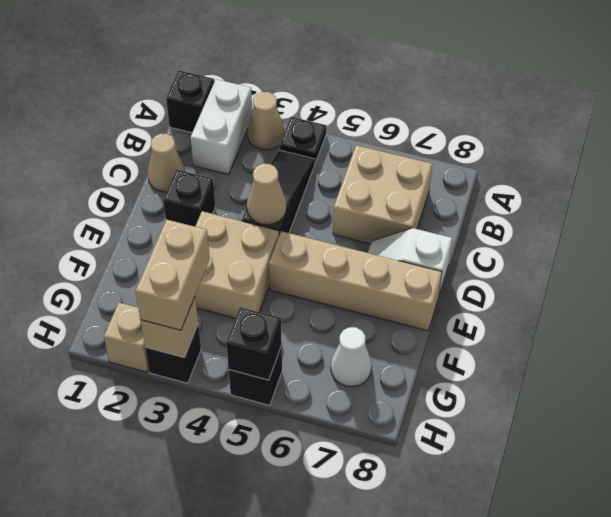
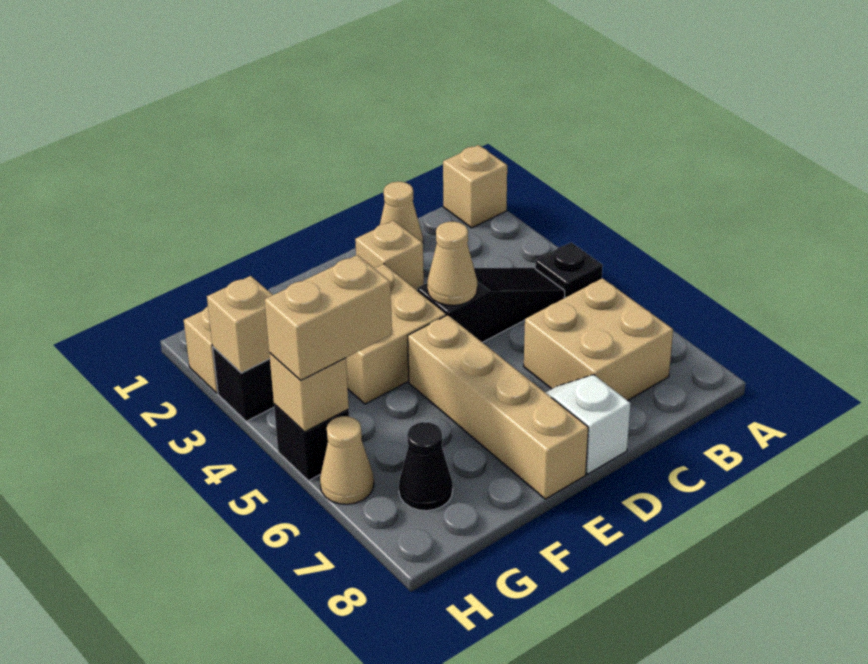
black brick A1 level 1 -> tan brick A1 level 1
white brick A2:B2 level 1 -> none
tan cone A3 level 1 -> tan cone H6 level 1
black brick D2 level 1 -> tan brick D2 level 1
tan brick G3:H3 level 3 -> tan brick G5:H5 level 3
white cone G7 level 1 -> black cone G7 level 1
black brick H5 level 2 -> tan brick H5 level 2

